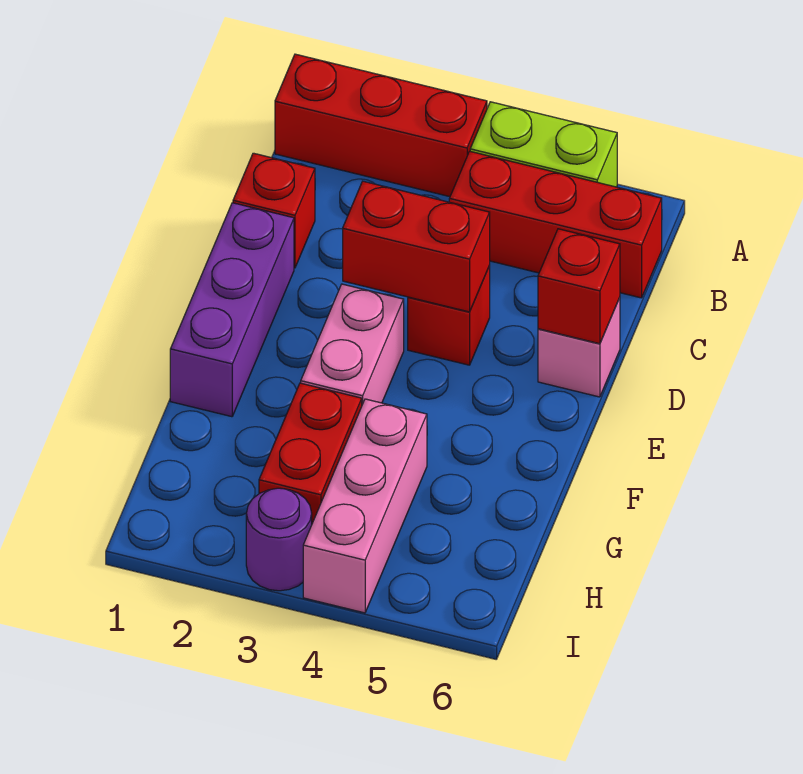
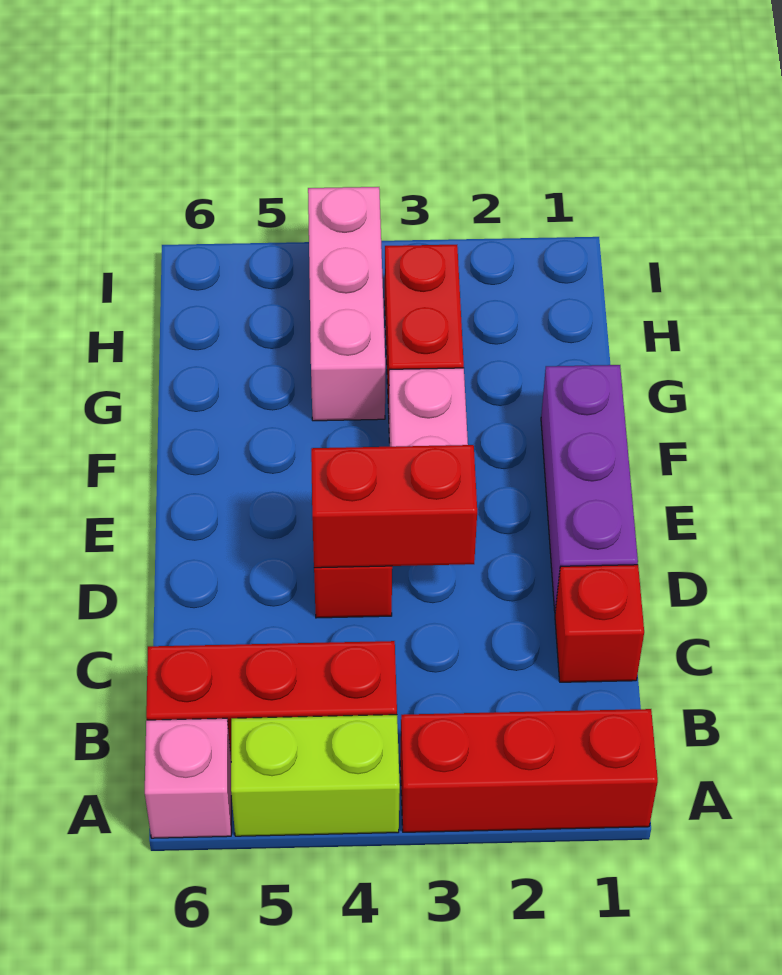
pink brick D6 level 1 -> pink brick A6 level 1
red brick D6 level 2 -> none
purple round brick I3 level 1 -> none

